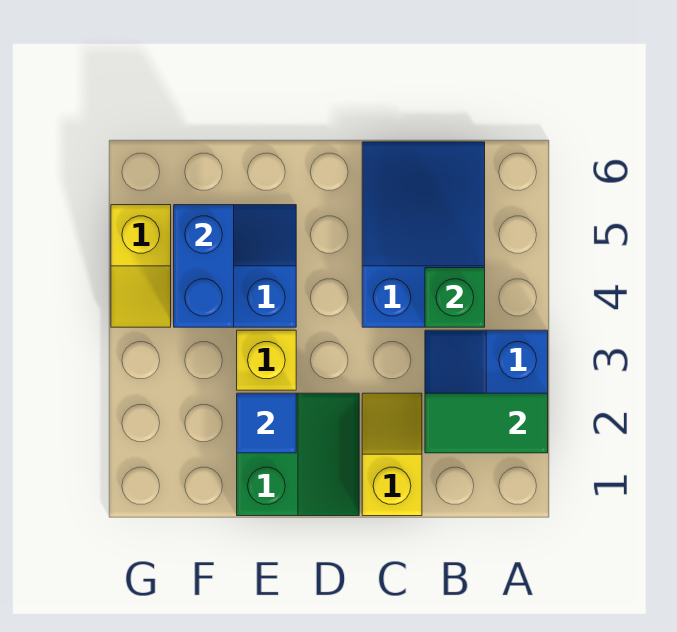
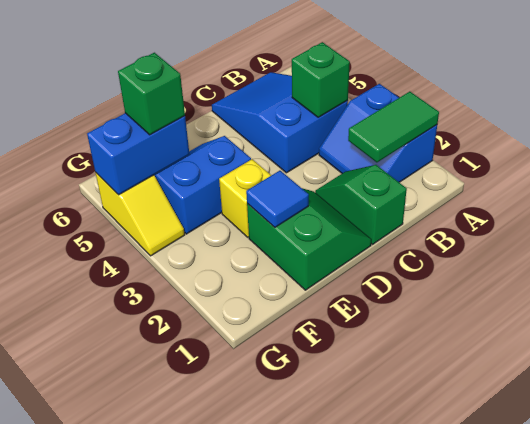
yellow slope C1:C2 level 1 top 1 -> green slope C1:C2 level 1 top 1
blue brick F4:F5 level 2 -> blue brick F5:G5 level 2
none -> green brick F5 level 3

